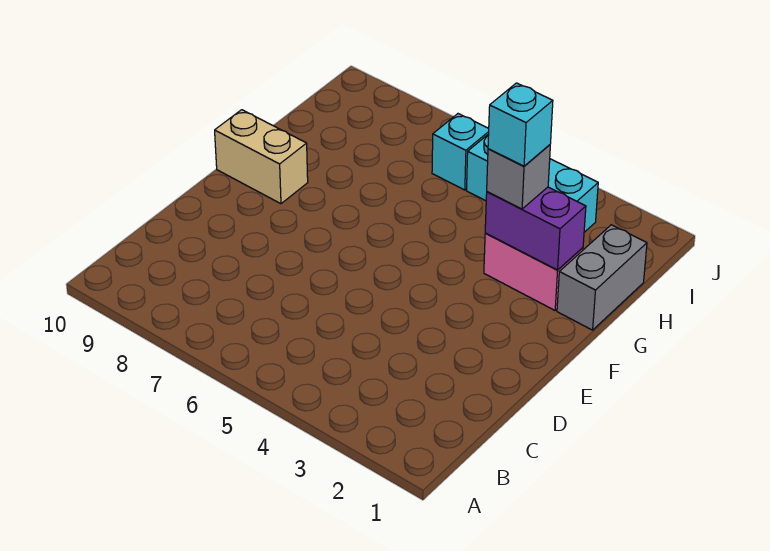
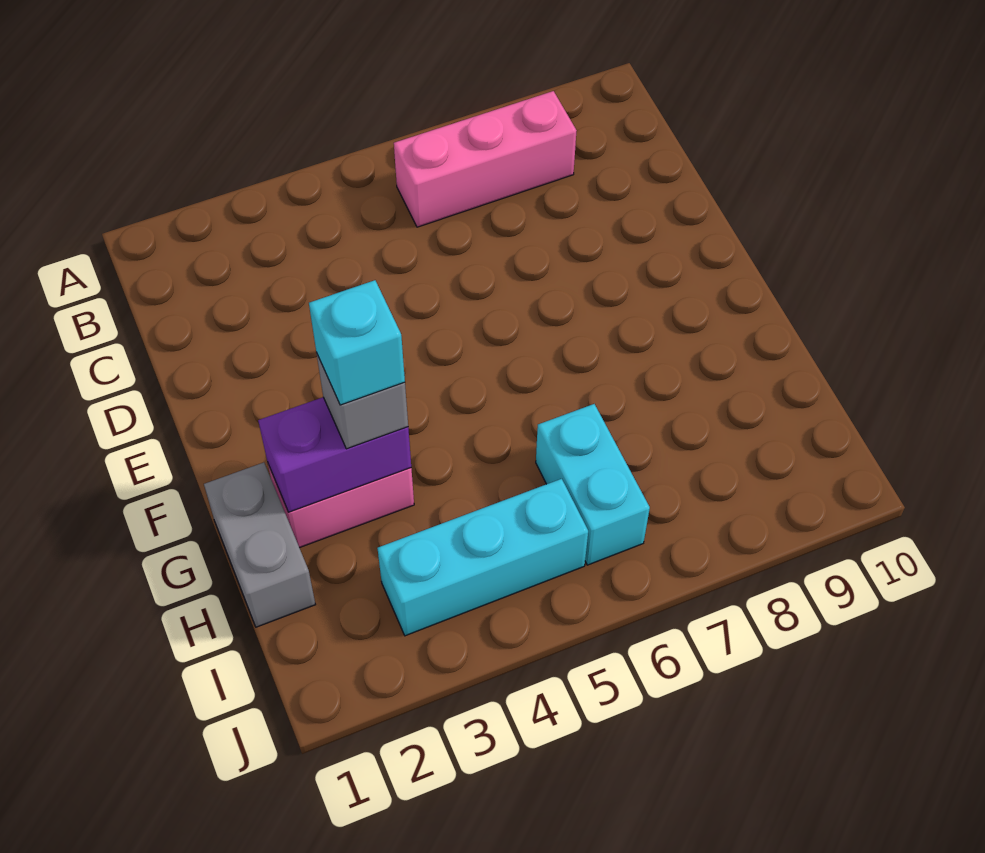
none -> pink brick B6:B8 level 1
tan brick F9:F10 level 1 -> none
cyan brick I6 level 1 -> cyan brick H6:I6 level 1

